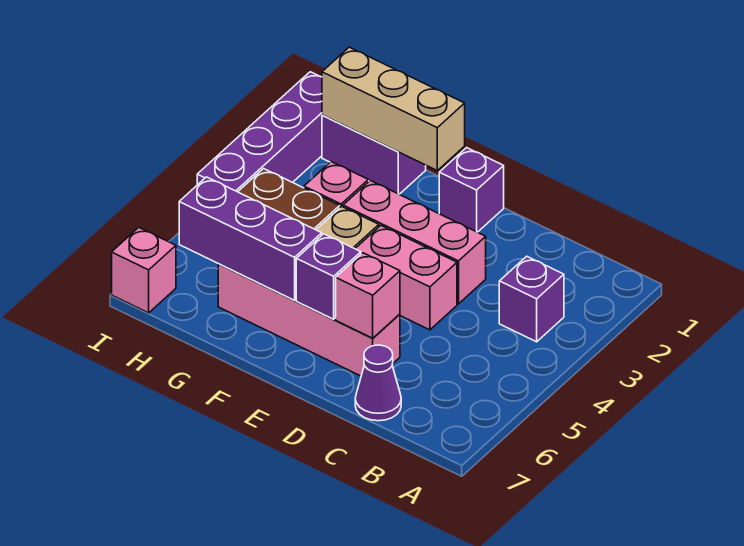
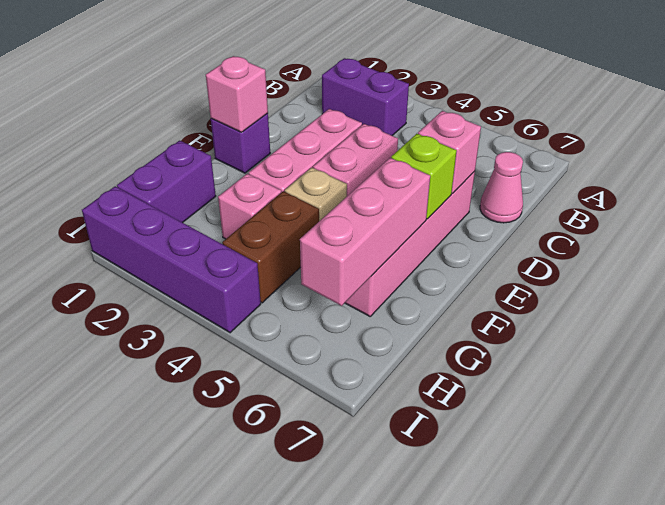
purple brick B3 level 1 -> purple brick B2:B3 level 1
purple cone C7 level 1 -> pink cone C7 level 1
purple brick E6 level 2 -> lime brick E6 level 2
tan brick F1:H1 level 2 -> none
purple brick F6:H6 level 2 -> pink brick F6:H6 level 2
pink brick I7 level 1 -> pink brick E1 level 2

